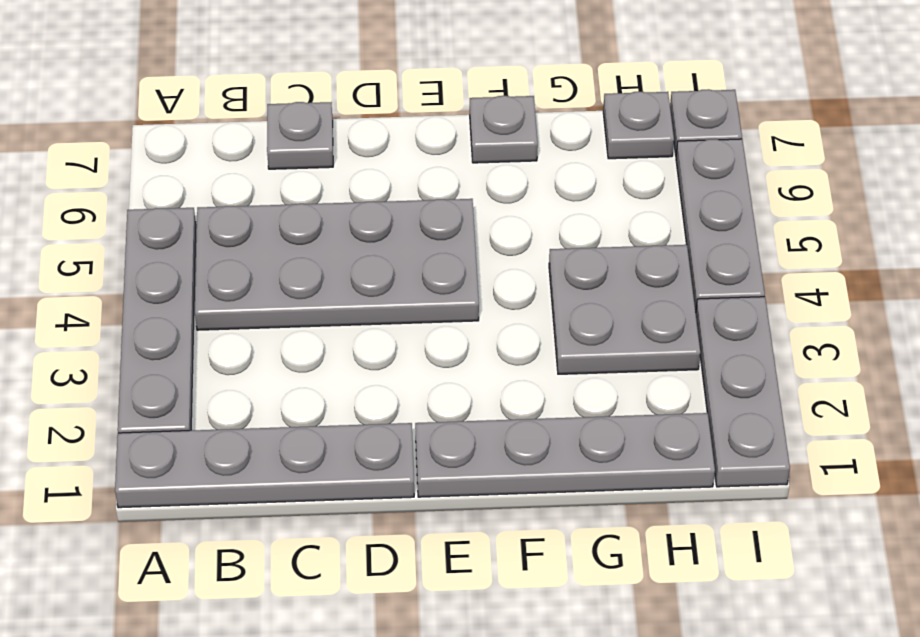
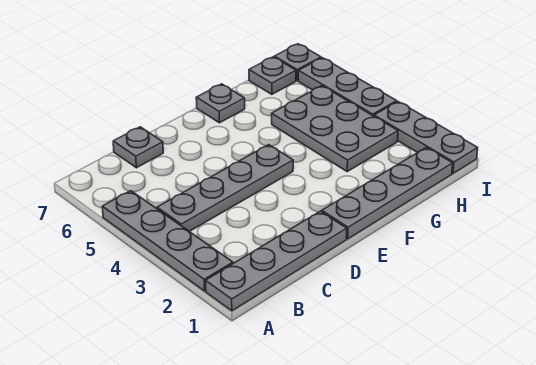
grey plate B4:E5 level 1 -> grey plate B4:E4 level 1
grey plate G3:H4 level 1 -> grey plate G3:H5 level 1

